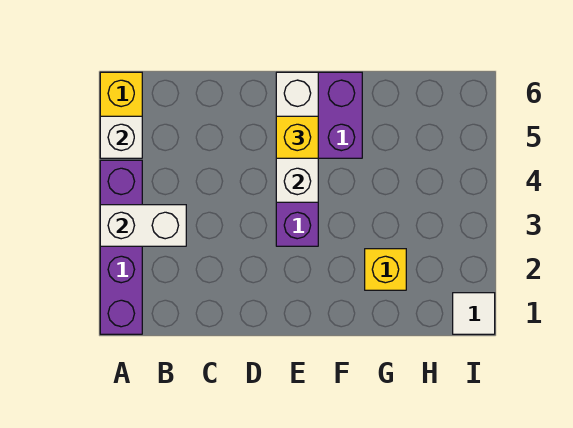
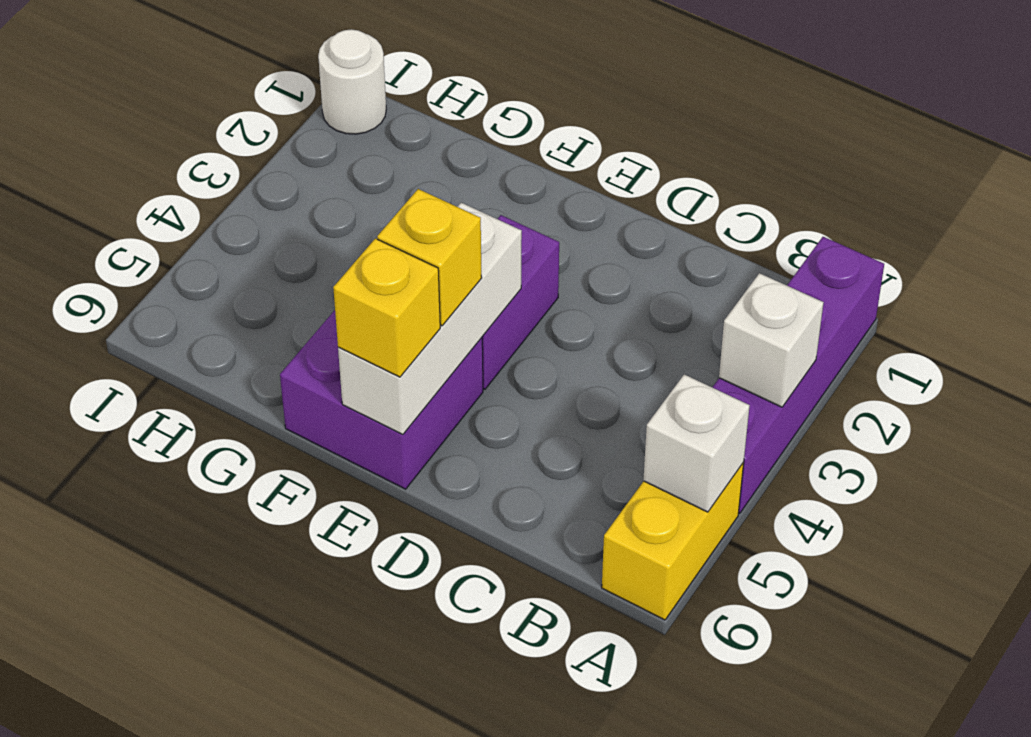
white brick A3:B3 level 2 -> white brick A3 level 2
yellow brick G2 level 1 -> yellow brick E6 level 3
white tile I1 level 1 -> white round brick I1 level 1

